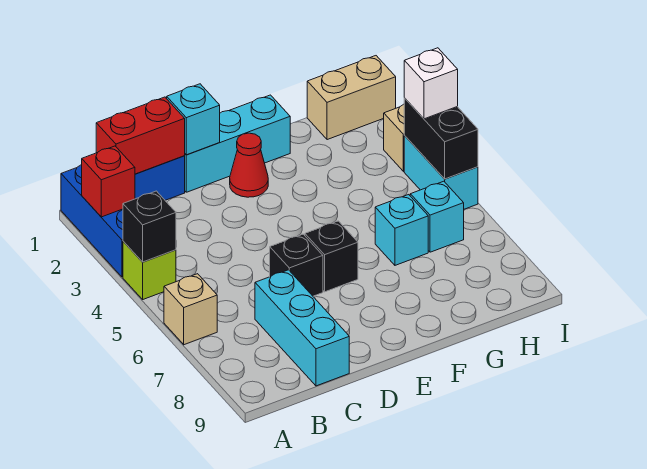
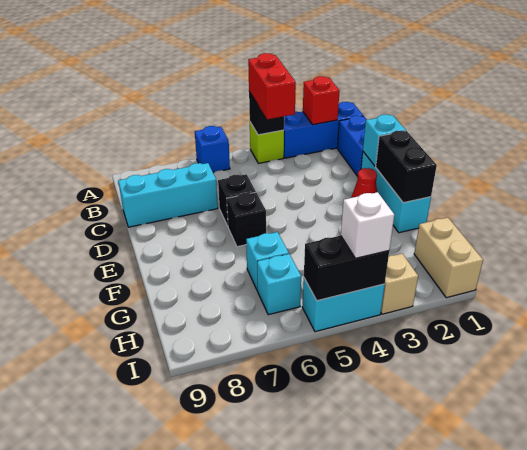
tan brick A6 level 1 -> blue brick A6 level 1
red brick B1:C1 level 2 -> red brick A4:B4 level 3
none -> black brick E1:F1 level 2

